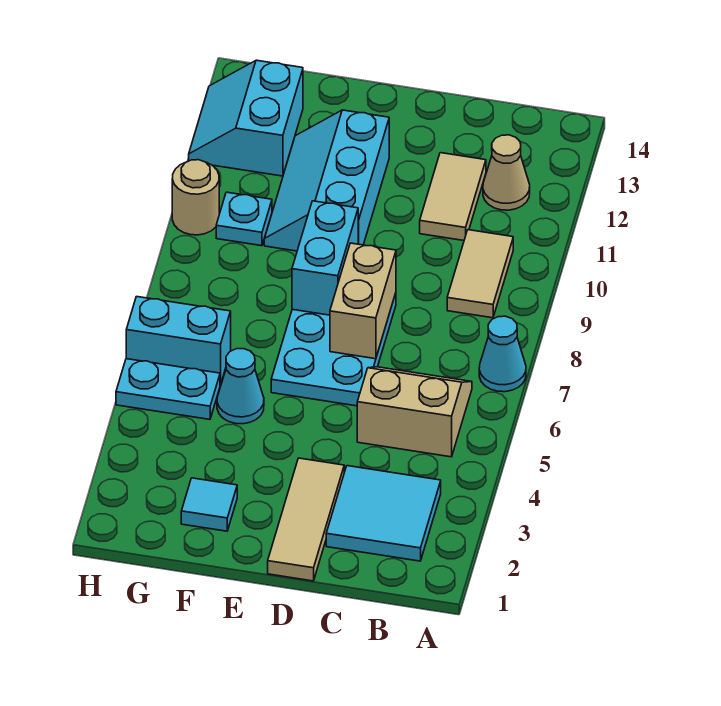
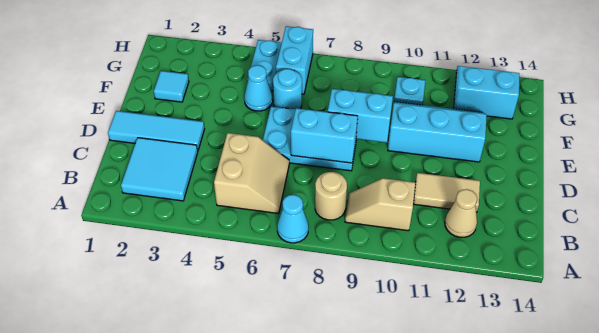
tan tile B9:B10 level 1 -> tan slope B9:B10 level 1 top 10
tan tile D1:D3 level 1 -> cyan tile D1:D3 level 1
tan brick D7:D8 level 2 -> cyan brick D7:D8 level 2
none -> cyan round brick F6 level 1
tan round brick H10 level 1 -> tan round brick B8 level 1

